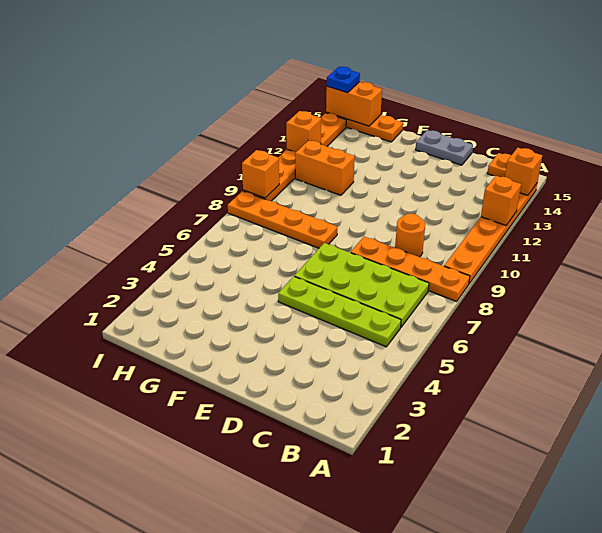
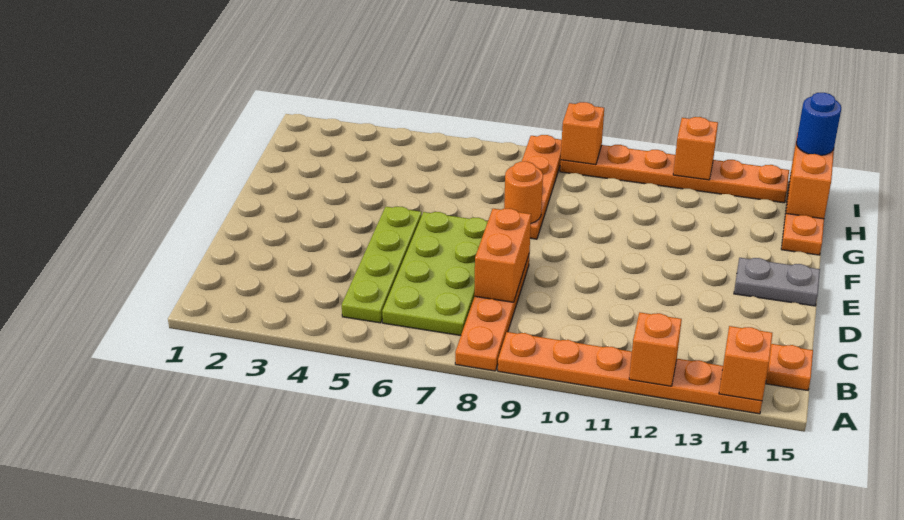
orange round brick C9 level 1 -> orange round brick F8 level 2
grey plate D15:E15 level 1 -> grey plate E14:E15 level 1
orange brick G11:H11 level 1 -> orange brick C8:D8 level 2
blue plate I15 level 3 -> blue round brick I15 level 3

